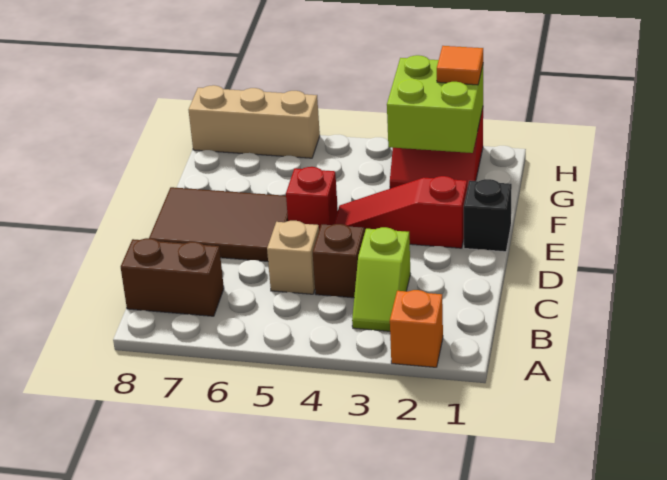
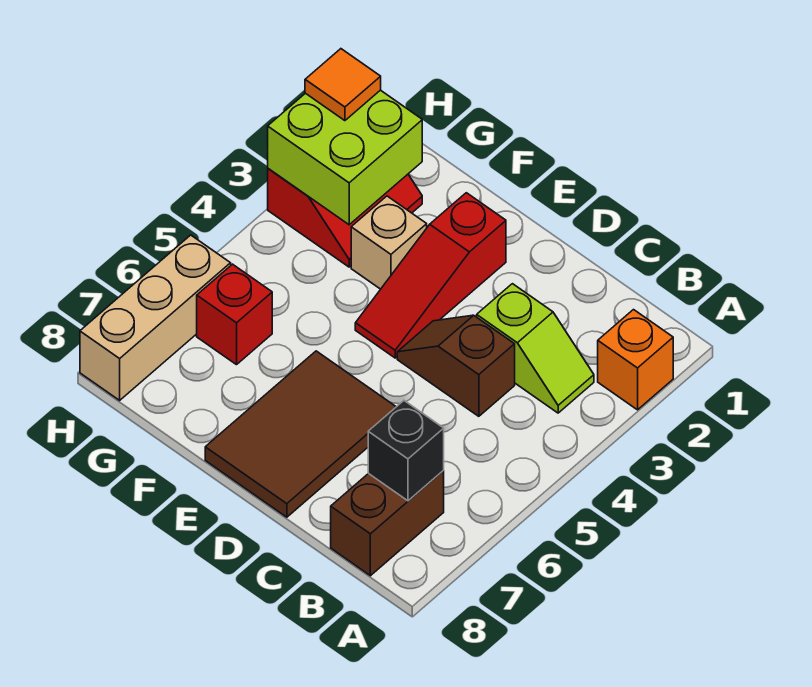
tan brick C5 level 1 -> tan brick F3 level 1
black brick E1 level 1 -> black brick B7 level 2
red brick E5 level 1 -> red brick G6 level 1

